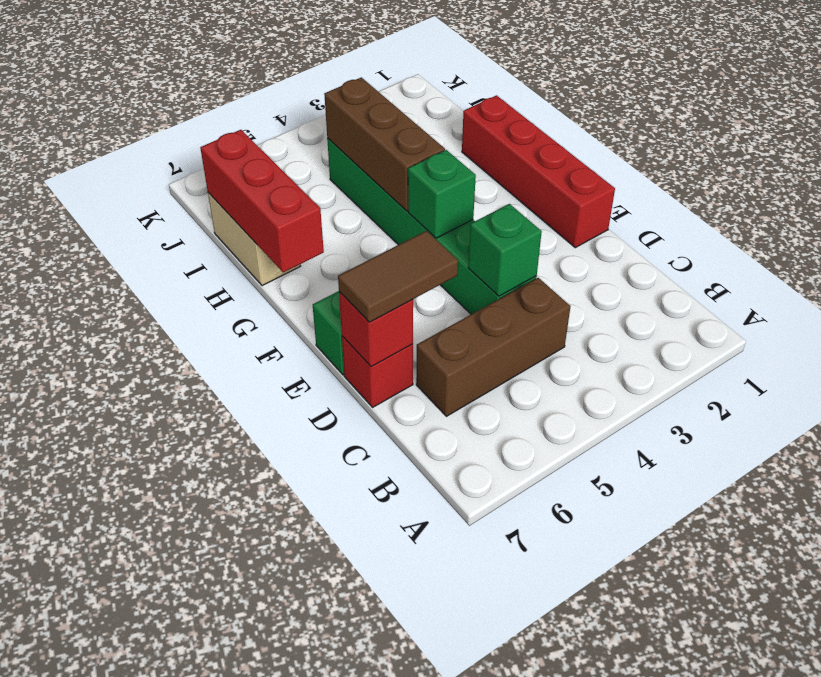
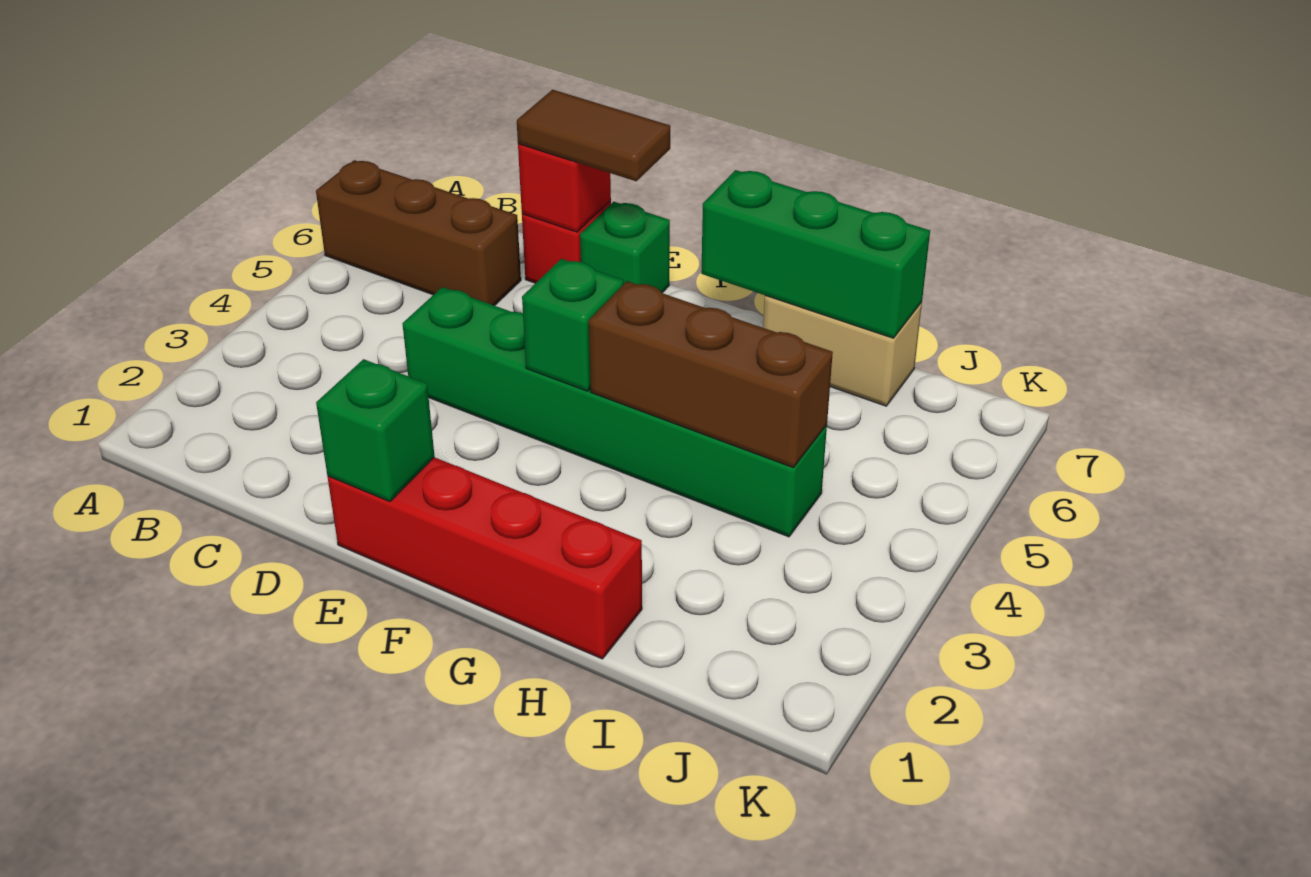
brown brick C4:C6 level 1 -> brown brick A6:C6 level 1
green brick D4 level 2 -> green brick E1 level 2
brown tile D6:D7 level 3 -> brown tile D7:E7 level 3
red brick G7:I7 level 2 -> green brick G7:I7 level 2

